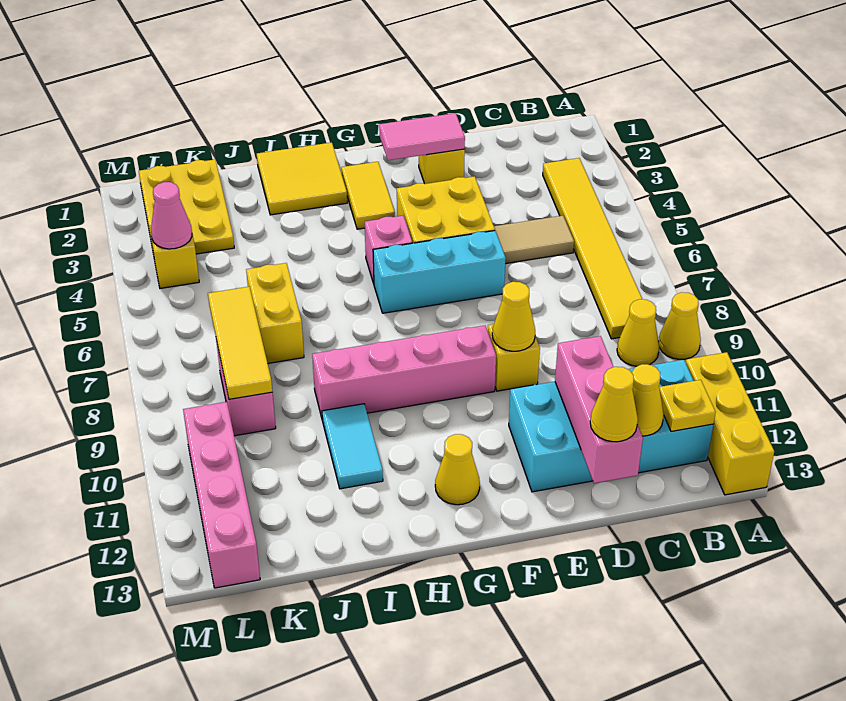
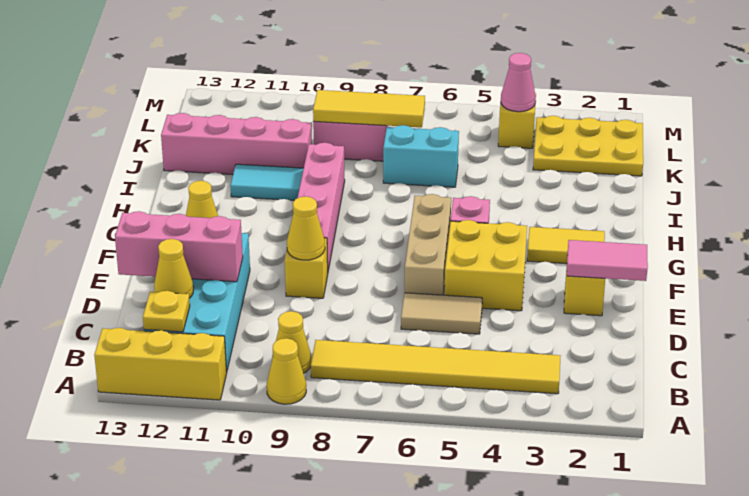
tan tile C5:D5 level 1 -> tan tile D5:D6 level 1
yellow cone D13 level 3 -> none
pink tile E2:F2 level 2 -> pink tile E1:E2 level 2
cyan brick E6:G6 level 1 -> tan brick E6:G6 level 1
yellow tile H1:I2 level 1 -> none
yellow brick J6:J7 level 1 -> cyan brick J6:J7 level 1
pink brick L10:L13 level 1 -> pink brick J10:J13 level 1

